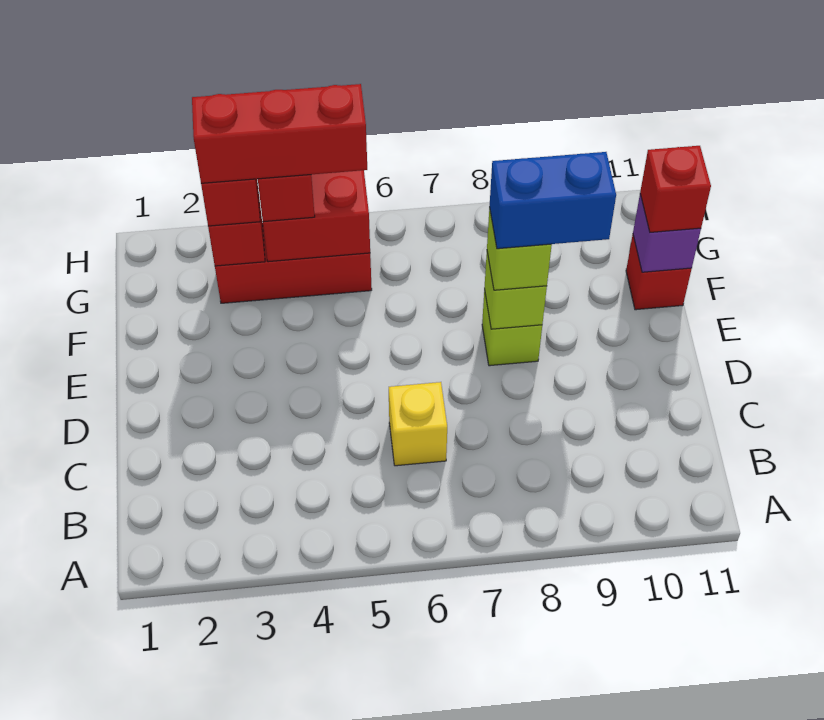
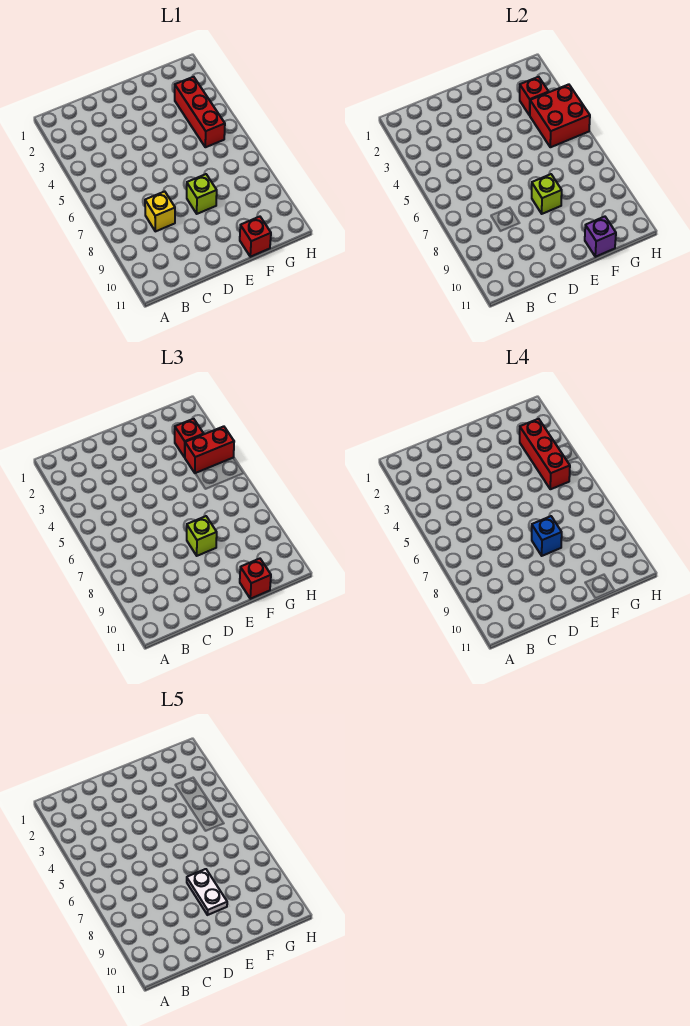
yellow brick C6 level 1 -> yellow brick C8 level 1
blue brick E8:E9 level 4 -> blue brick E8 level 4
none -> white plate E8:E9 level 5

